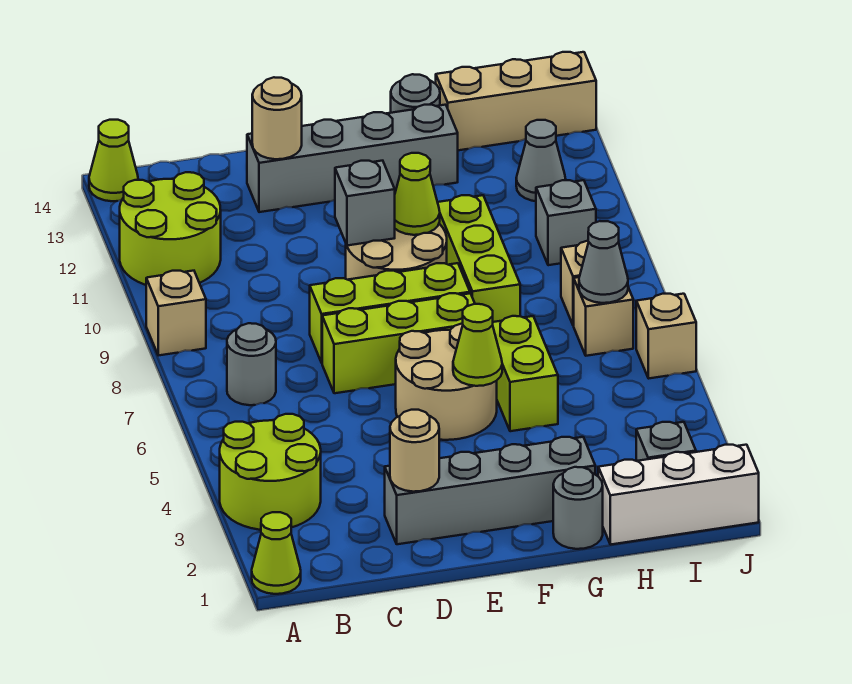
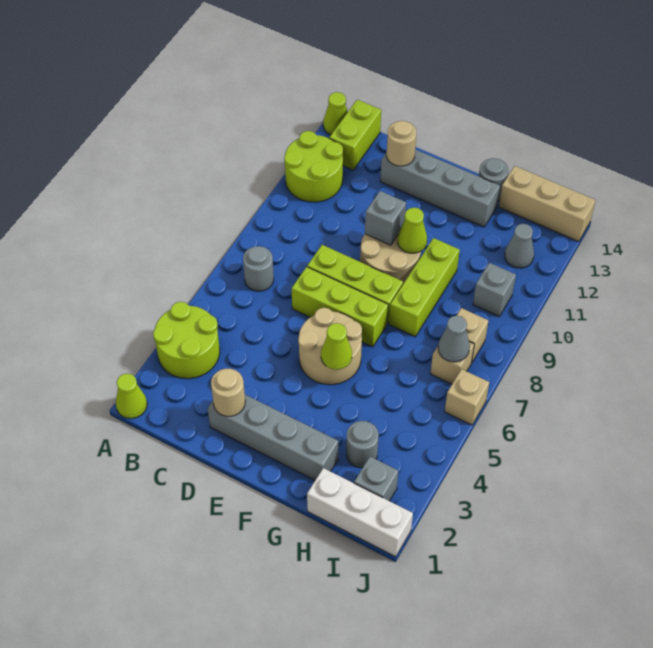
tan brick A9 level 1 -> none
grey round brick G1 level 1 -> grey round brick H3 level 1
lime brick G5:G6 level 1 -> lime brick B13:B14 level 1

